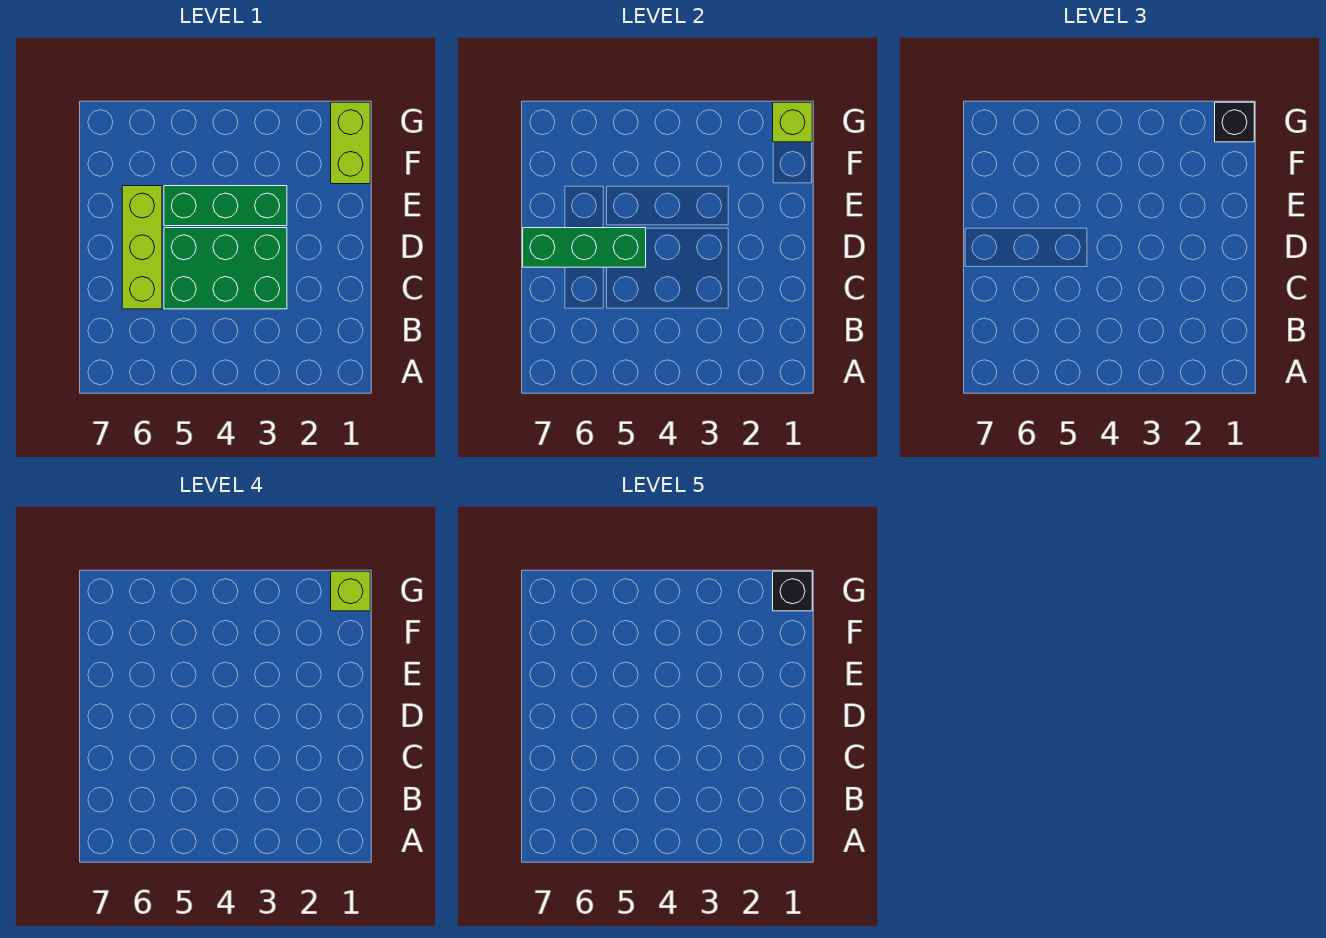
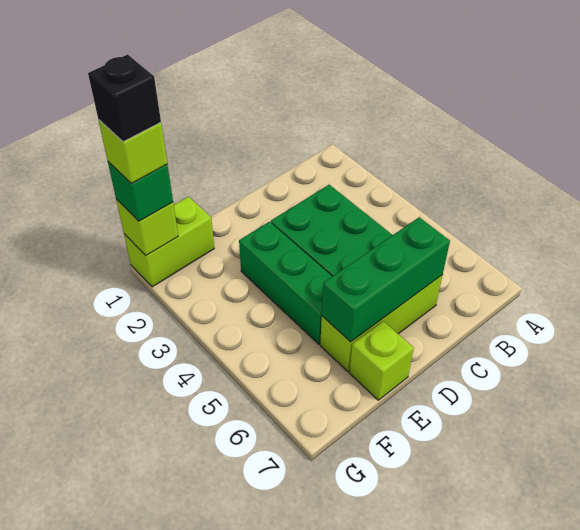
green brick D5:D7 level 2 -> green brick C6:E6 level 2
none -> lime brick E7 level 1
black brick G1 level 3 -> green brick G1 level 3

